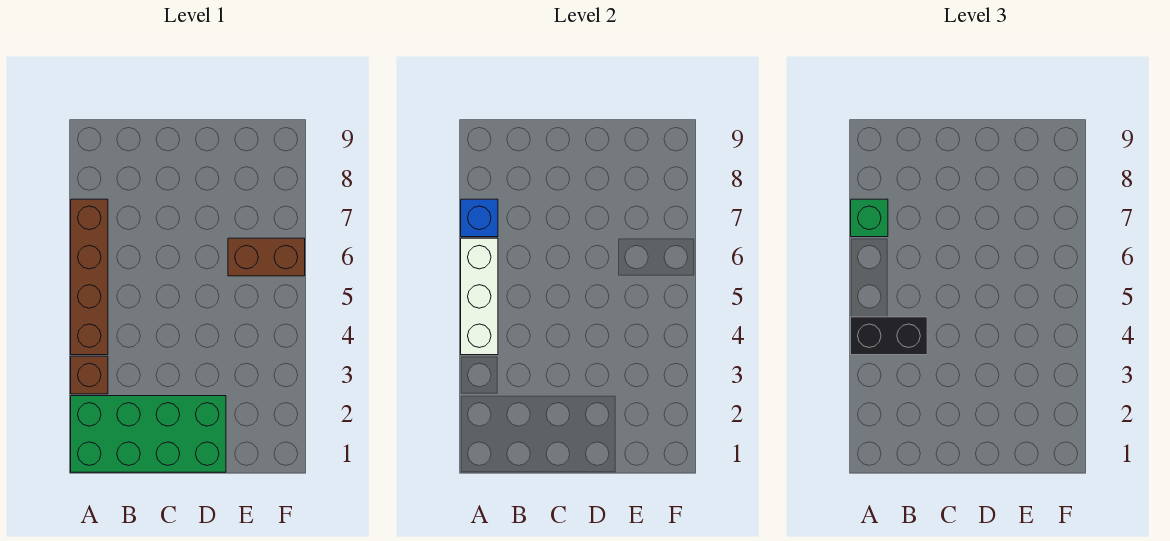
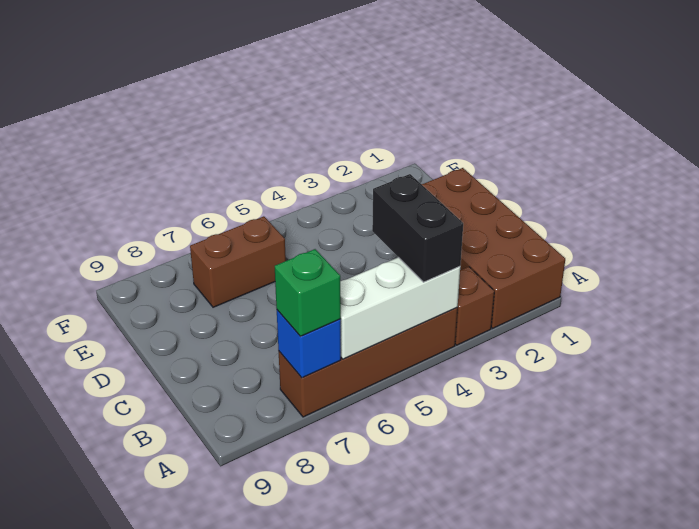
green brick A1:D2 level 1 -> brown brick A1:D2 level 1
brown brick E6:F6 level 1 -> brown brick E6:E7 level 1

